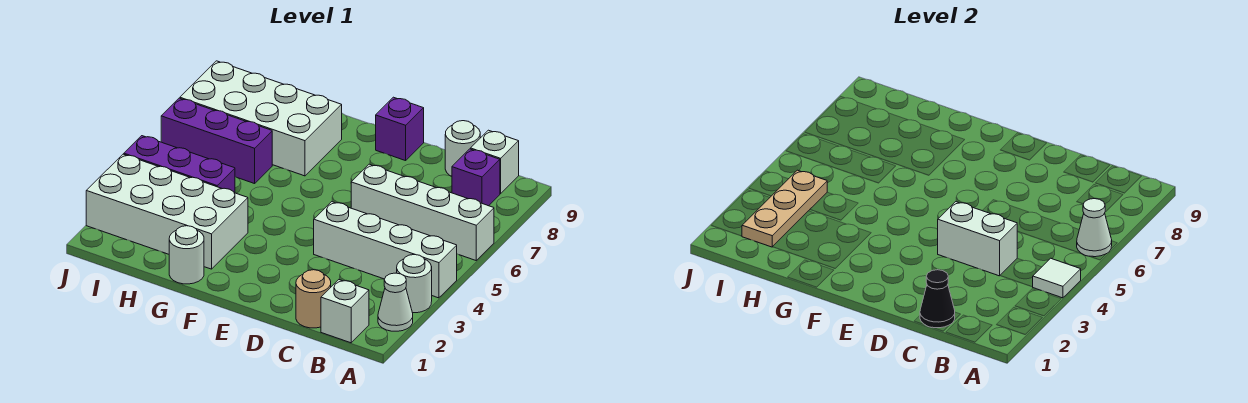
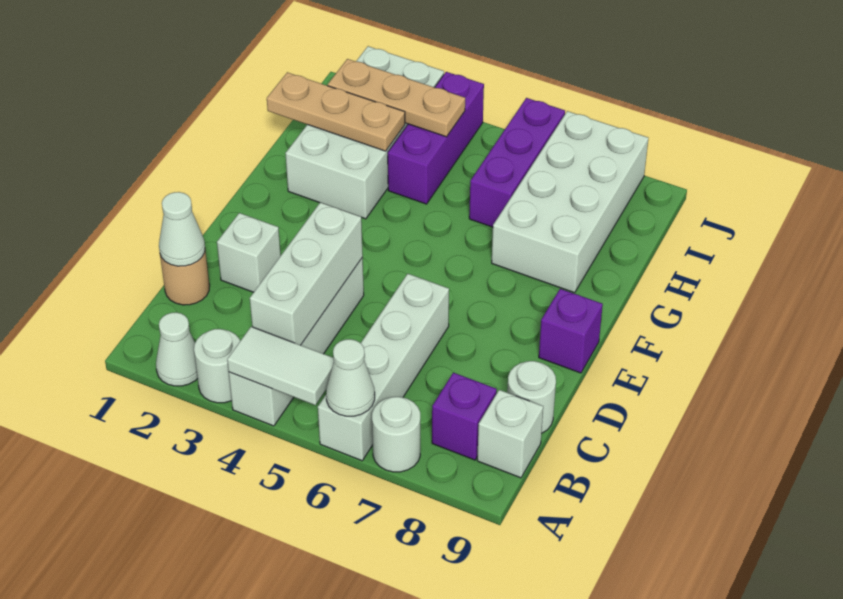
white tile A4 level 2 -> white tile A4:A5 level 2
white brick B1 level 1 -> white brick D2 level 1
black cone C1 level 2 -> white cone C1 level 2
white brick C4:D4 level 2 -> white brick B4:D4 level 2
white round brick G1 level 1 -> white round brick A7 level 1
none -> tan plate H1:H3 level 2

